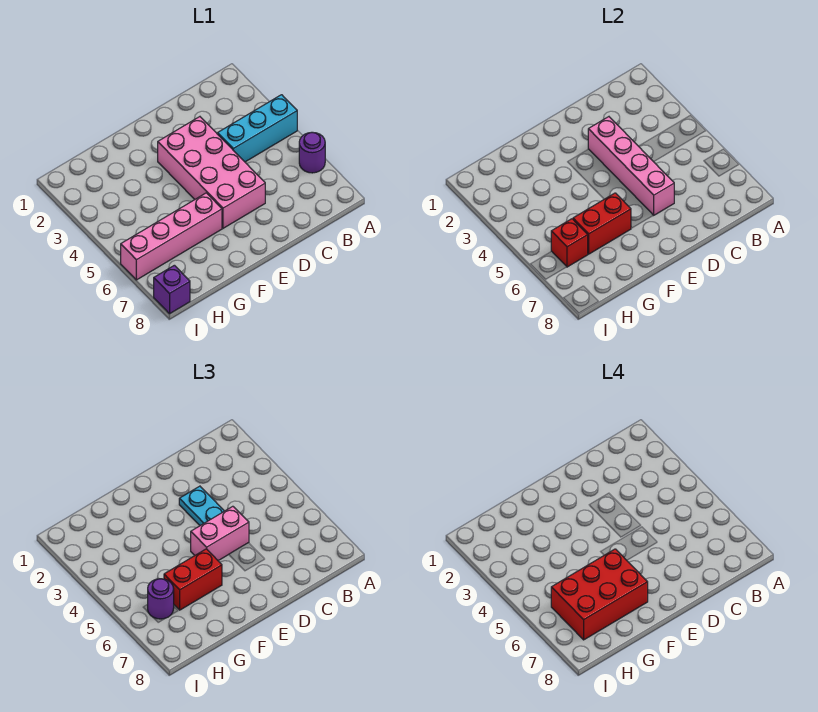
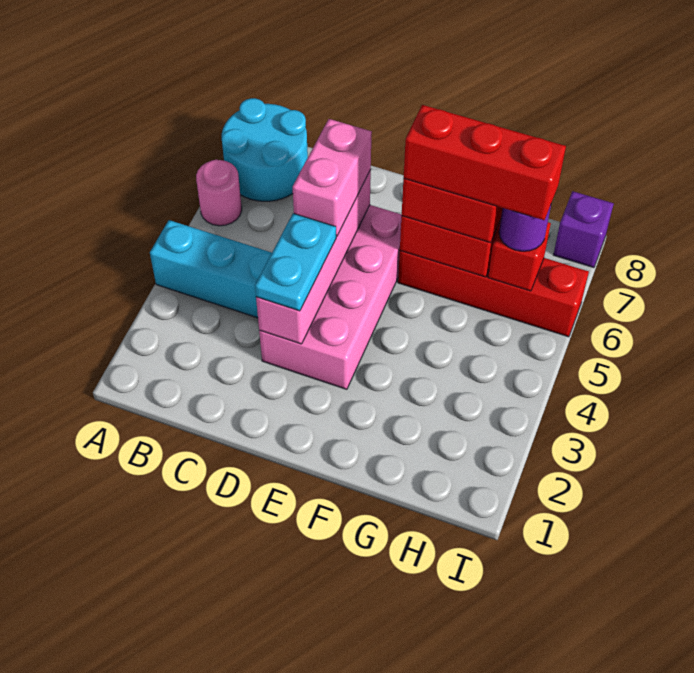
purple round brick A6 level 1 -> pink round brick A6 level 1
none -> cyan round brick A7:B8 level 1
pink brick D5:E5 level 3 -> pink brick D5:D6 level 3
pink brick F6:I6 level 1 -> red brick F6:I6 level 1
red brick F6:H7 level 4 -> red brick F6:H6 level 4

